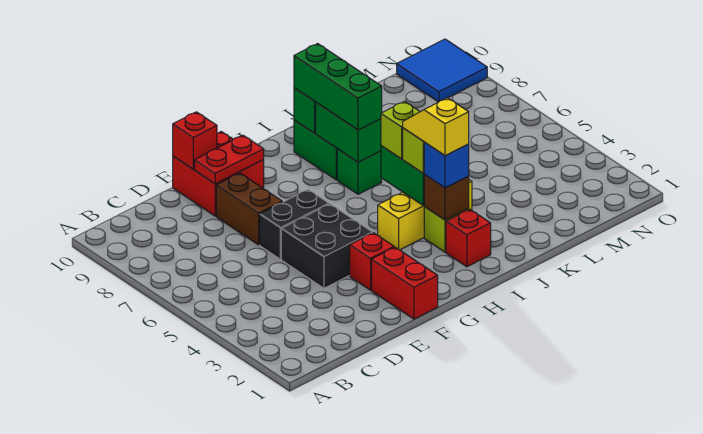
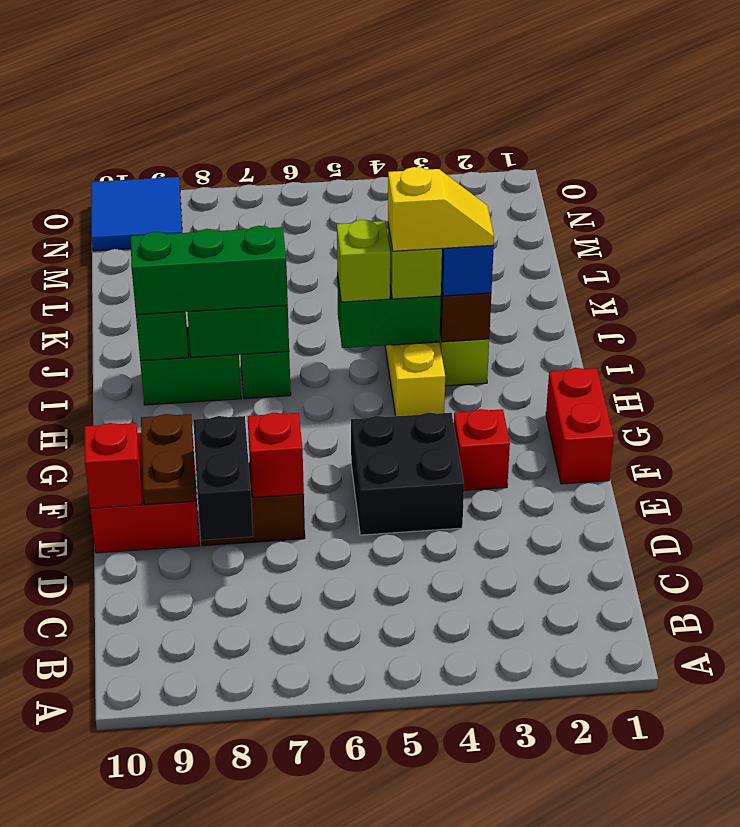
black brick E6:F6 level 1 -> black brick D8:E8 level 2
red plate E9:F9 level 2 -> brown plate E9:F9 level 2
red brick F1:F2 level 1 -> red brick F1:G1 level 1
red brick I2 level 1 -> red brick E7 level 2
yellow slope I3:I4 level 4 top 3 -> yellow slope I3:I4 level 4 top 4

